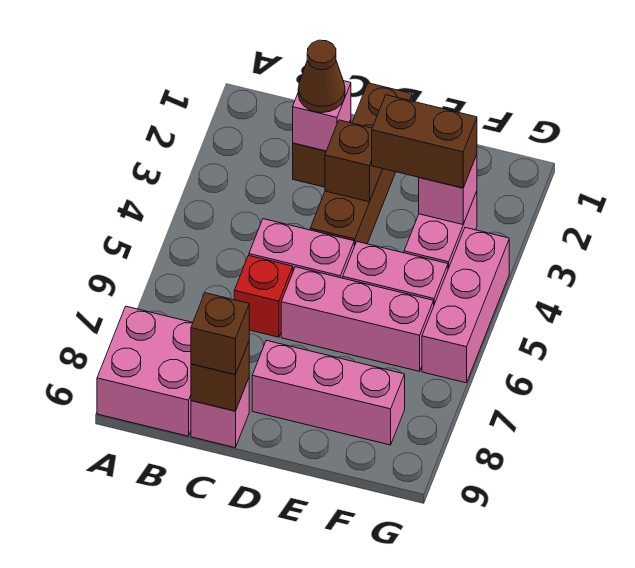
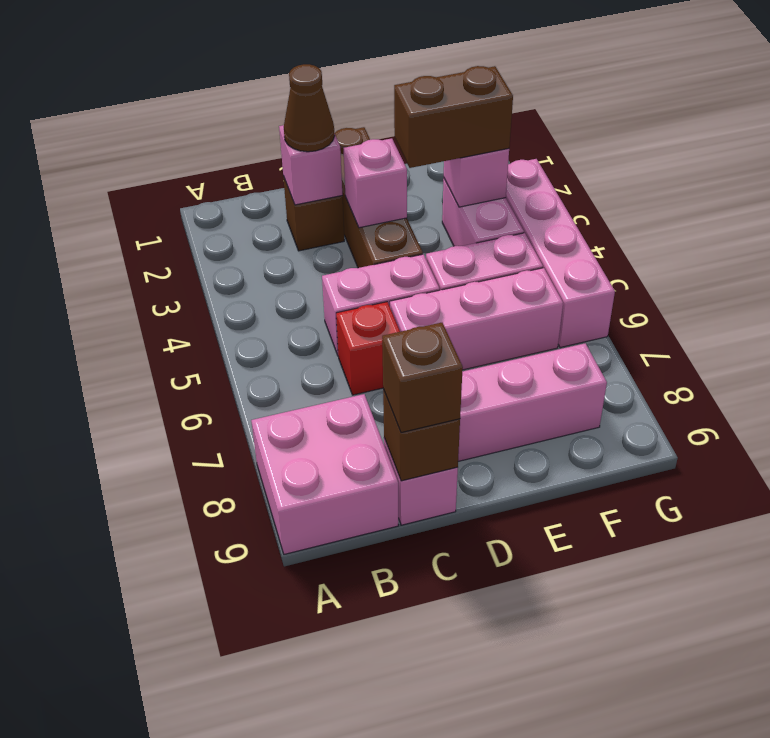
brown brick D3 level 2 -> pink brick D3 level 2
pink brick G4:G6 level 1 -> pink brick G3:G6 level 1

